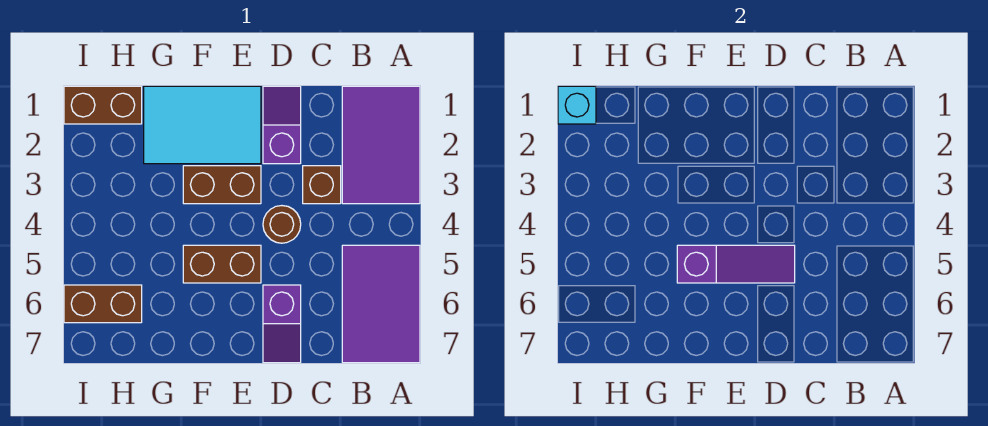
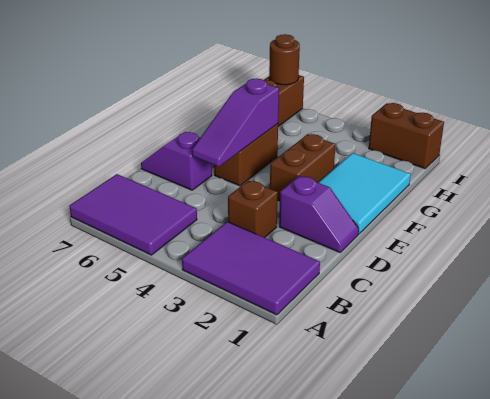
brown round brick D4 level 1 -> brown round brick I6 level 2
brown brick H1:I1 level 1 -> brown brick I1:I2 level 1
cyan brick I1 level 2 -> none

